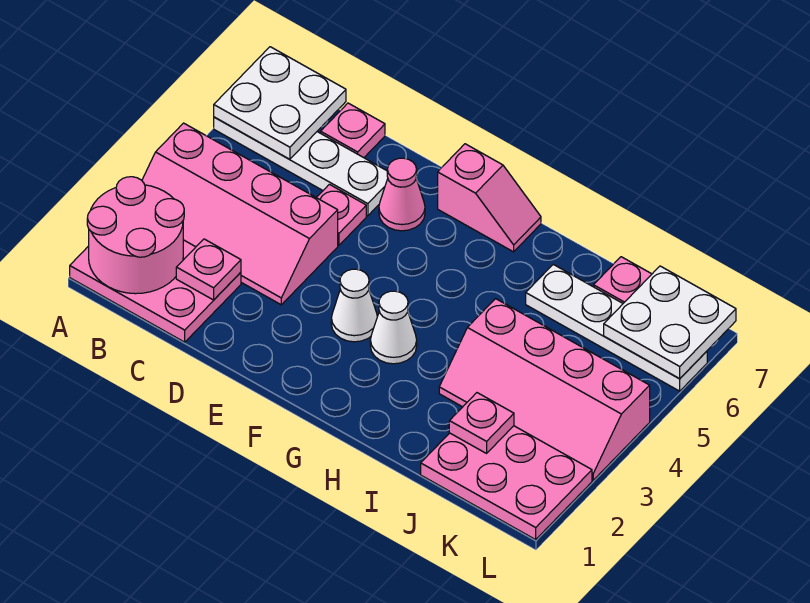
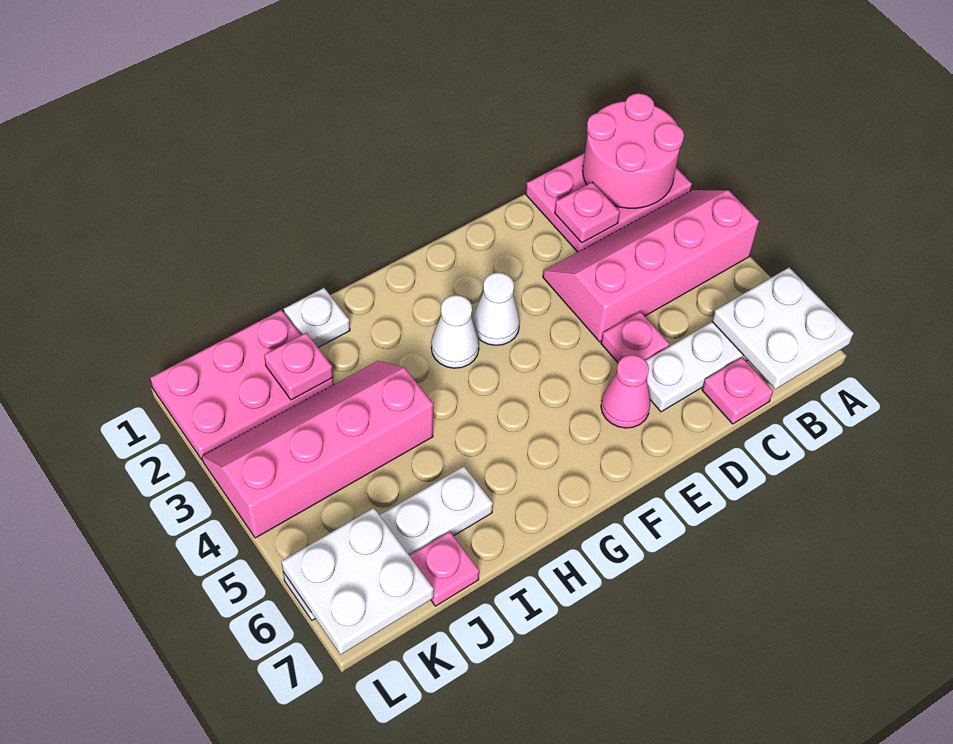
pink slope F7:G7 level 1 top F -> none
none -> white plate I1 level 1

